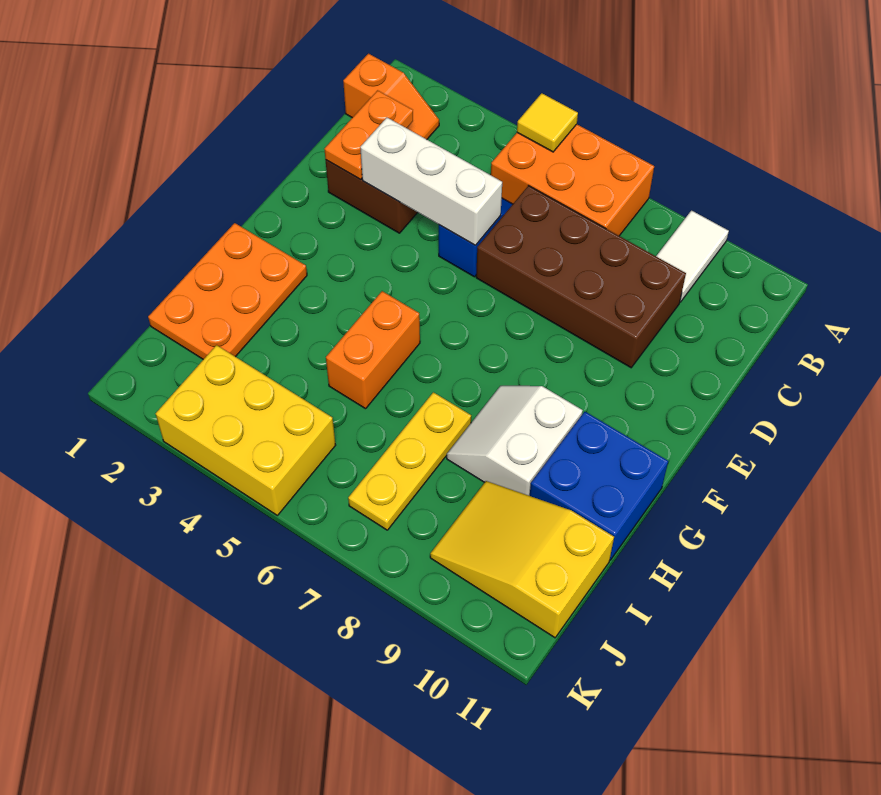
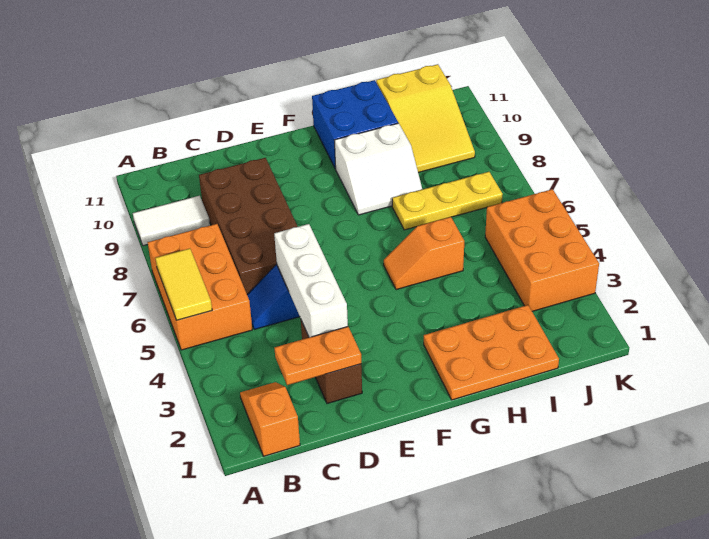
yellow tile A5 level 2 -> yellow tile A5:A6 level 2
orange brick G5:H5 level 1 -> orange slope G5:H5 level 1 top H
yellow brick J3:K5 level 1 -> orange brick J3:K5 level 1

